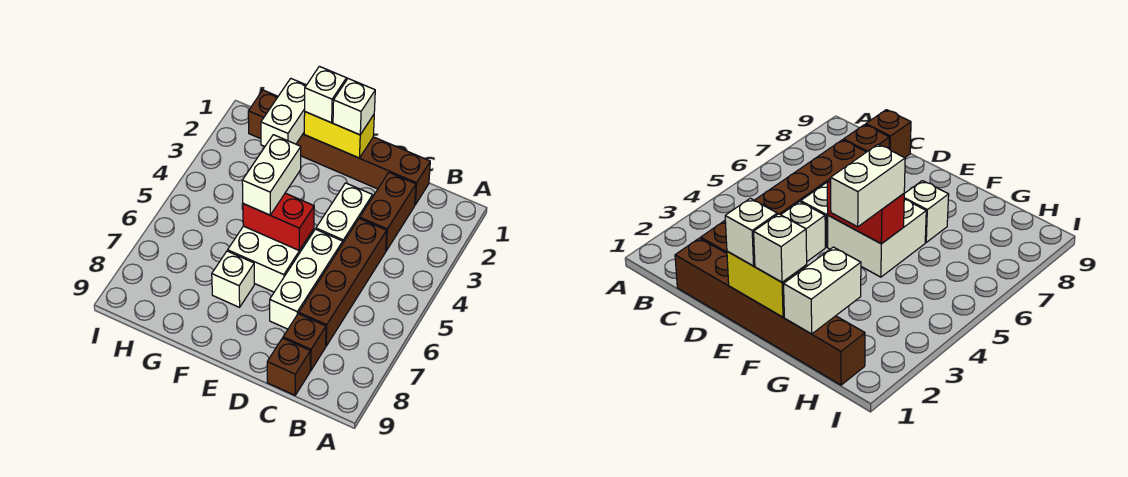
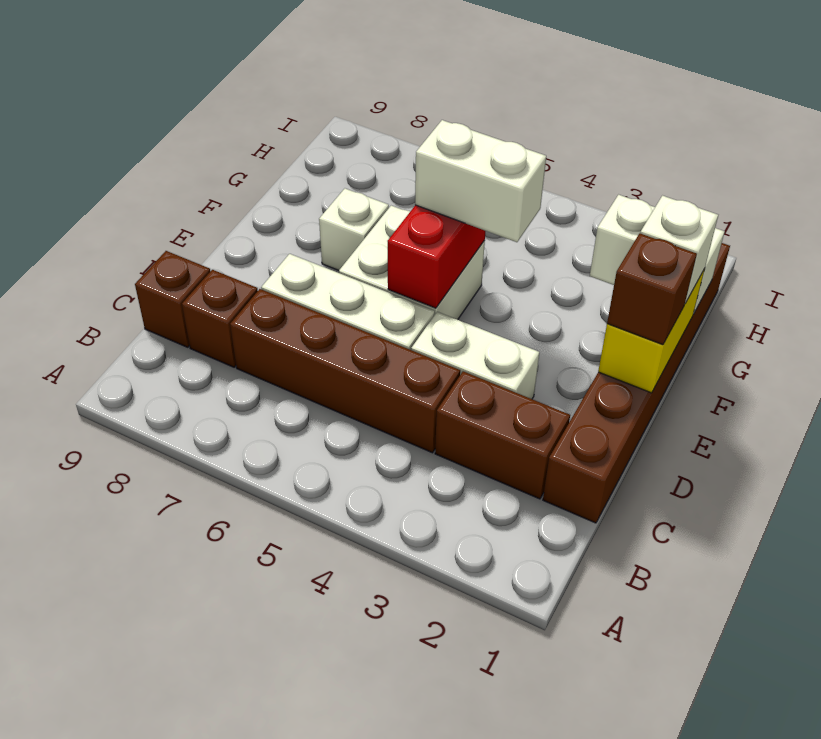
white brick E1 level 3 -> brown brick E1 level 3

